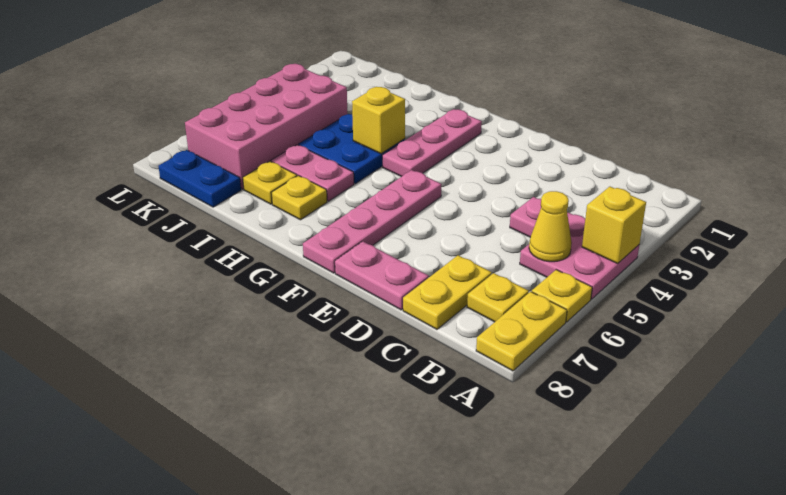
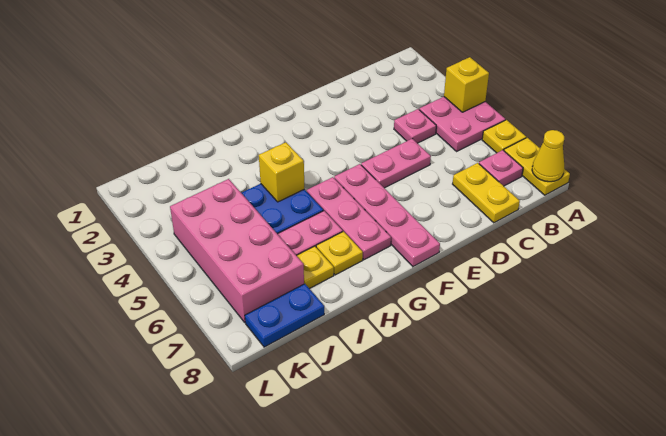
yellow cone B5 level 2 -> yellow cone A8 level 2
yellow plate B7 level 1 -> pink plate B7 level 1
pink plate D8:E8 level 1 -> pink plate D5:E5 level 1
pink plate G2:G4 level 1 -> pink plate G5:G7 level 1

